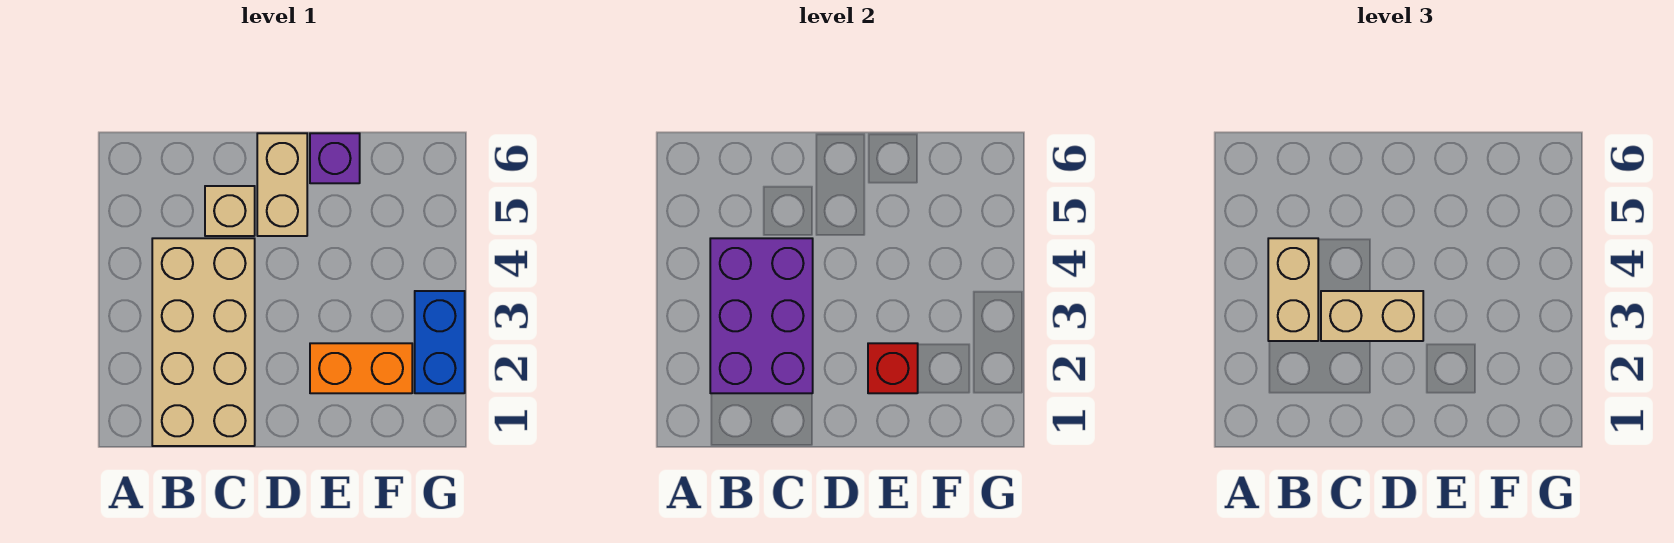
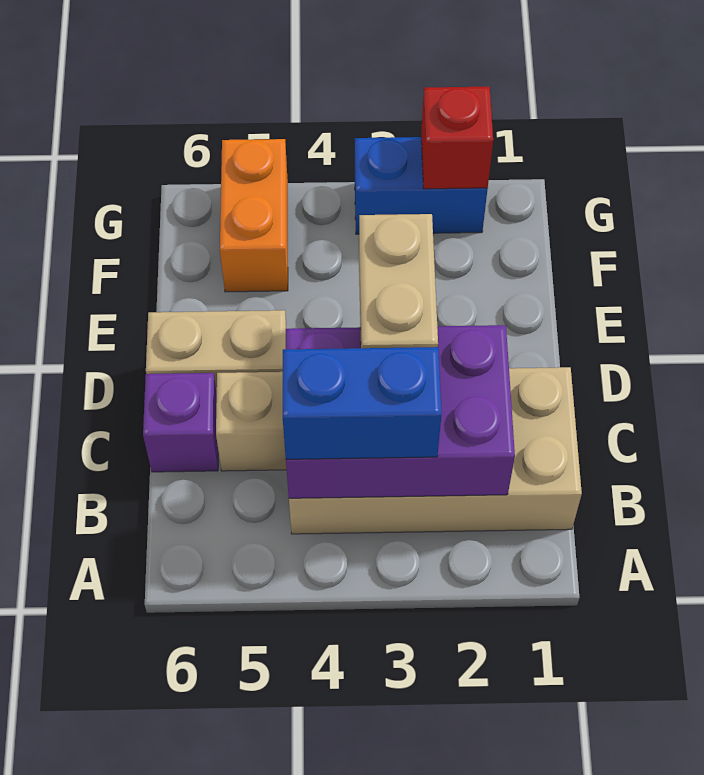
tan brick B3:B4 level 3 -> blue brick B3:B4 level 3
orange brick E2:F2 level 1 -> orange brick F5:G5 level 1
red brick E2 level 2 -> red brick G2 level 2
purple brick E6 level 1 -> purple brick C6 level 1

